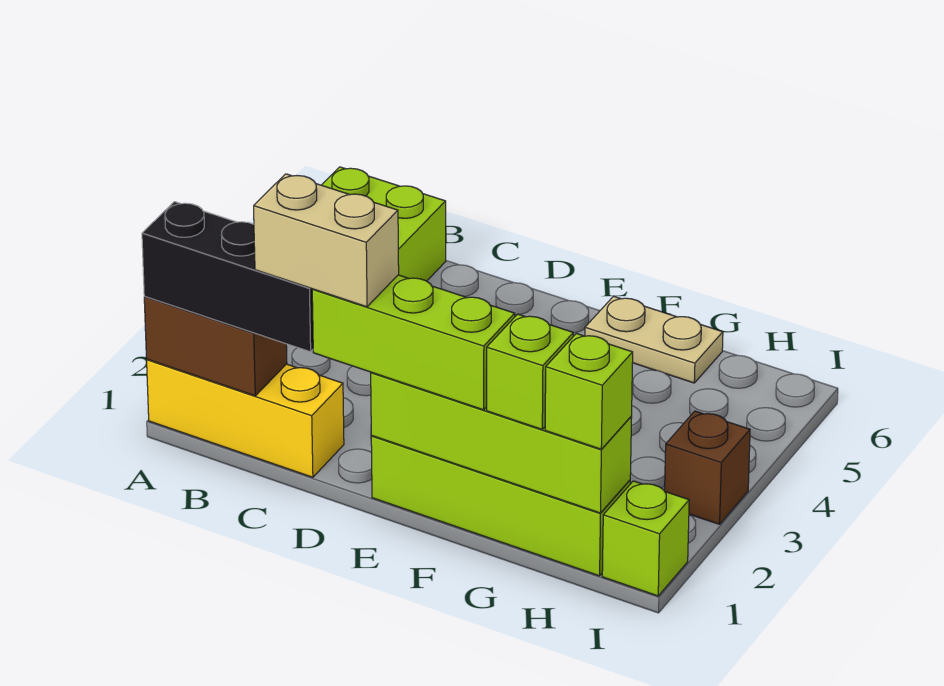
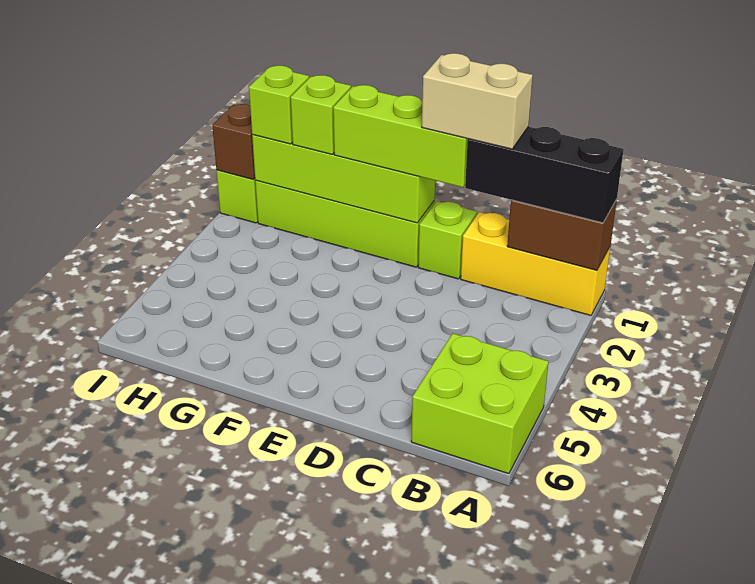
none -> lime brick D1 level 1
tan plate F6:G6 level 1 -> none
brown brick I3 level 1 -> brown brick I1 level 2

